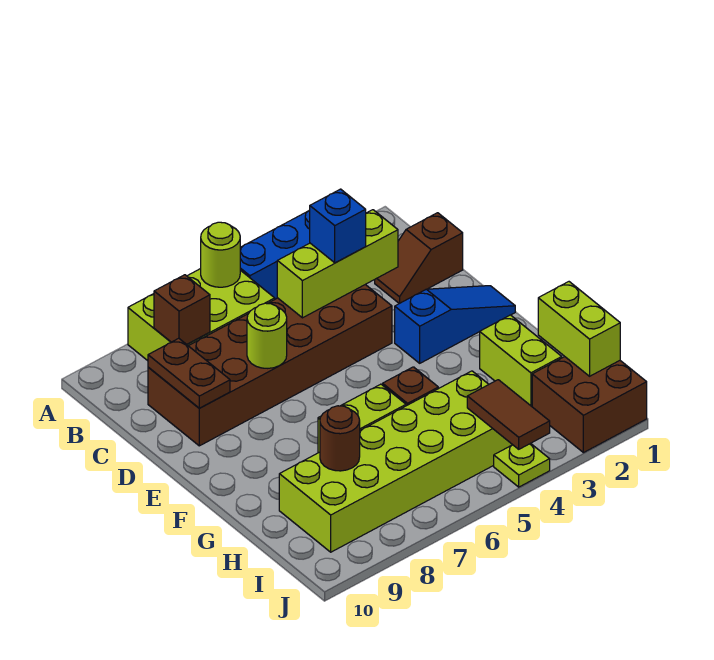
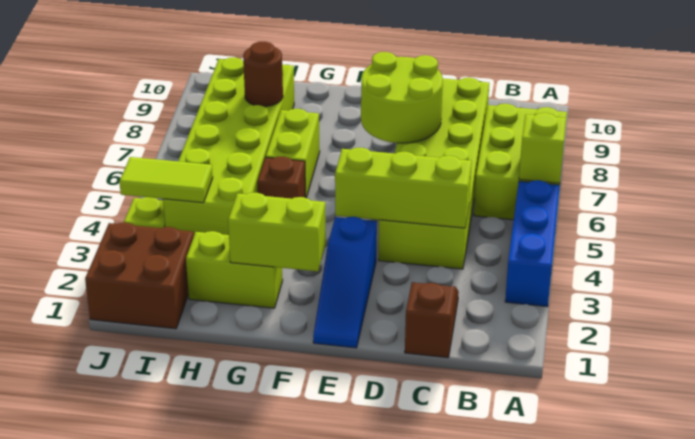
lime round brick A6 level 2 -> lime brick A6 level 2
brown brick B8 level 2 -> none
lime brick C3:C5 level 2 -> lime brick C4:E4 level 2
brown brick C4:D9 level 1 -> lime brick C4:D9 level 1
blue brick C4 level 3 -> none
brown plate C9:D9 level 2 -> none
lime round brick D7 level 2 -> lime round brick D7:E8 level 2
lime brick H1:I1 level 2 -> lime brick F2:G2 level 2
brown tile I4:J4 level 2 -> lime tile I4:J4 level 2

